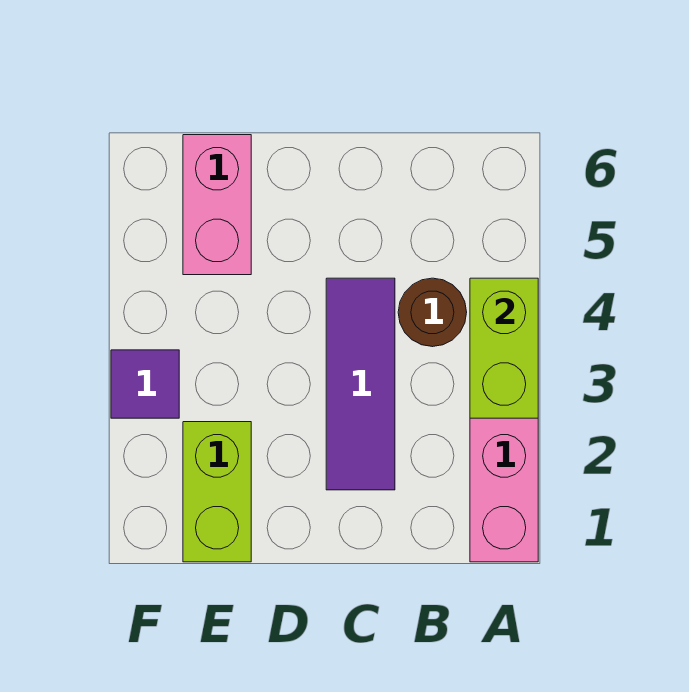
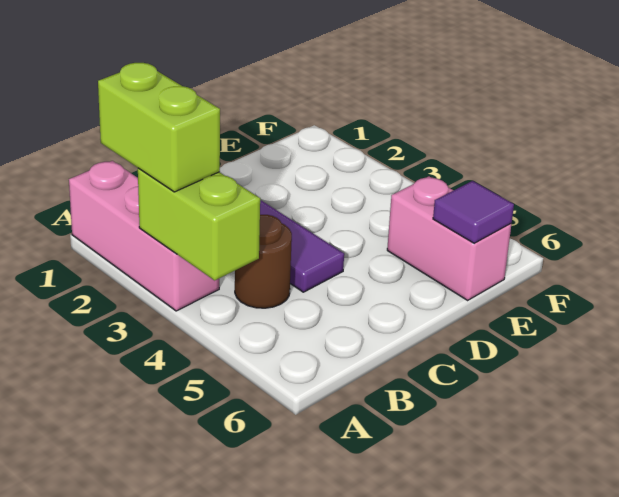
lime brick E1:E2 level 1 -> lime brick A2:A3 level 3
purple tile F3 level 1 -> purple tile E6 level 2

